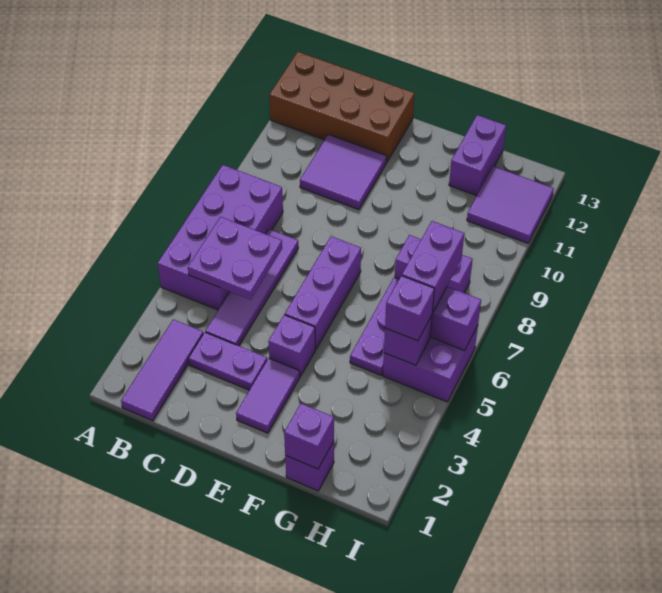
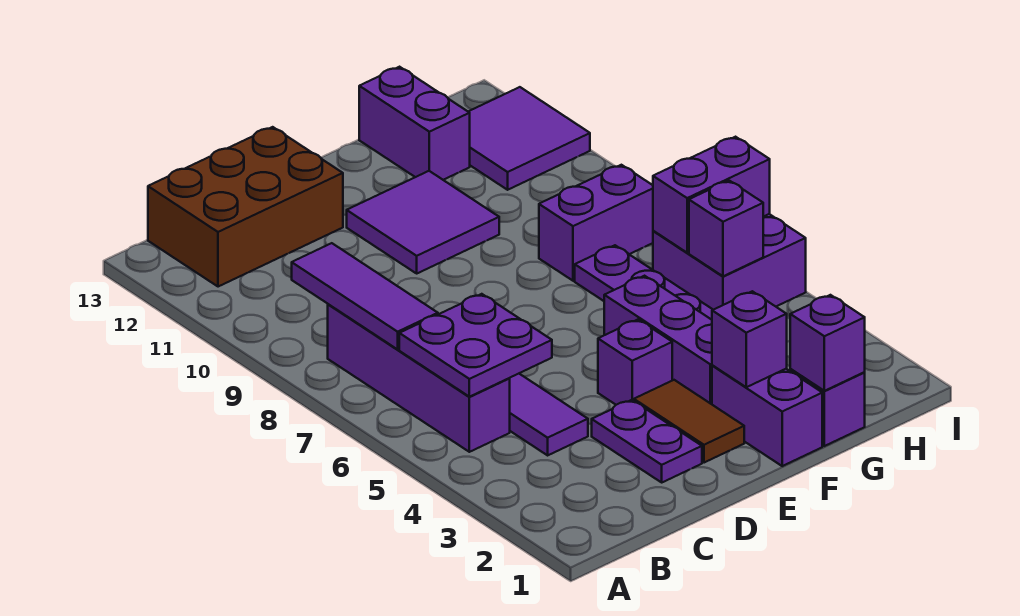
purple brick A5:B8 level 1 -> purple brick B5:B8 level 1
brown brick A12:D13 level 1 -> brown brick B12:D13 level 1
purple tile B1:B3 level 1 -> purple tile B7:B9 level 2
purple plate C3:D3 level 1 -> purple plate D2:D3 level 1
purple tile C10:D11 level 1 -> purple tile E10:F11 level 1
purple tile E2:E3 level 1 -> brown tile E2:E3 level 1
purple brick E5:E7 level 1 -> purple brick F3:F5 level 1
purple brick H5 level 3 -> purple brick F2 level 2
purple brick H6:H7 level 3 -> purple brick F1:F2 level 1

